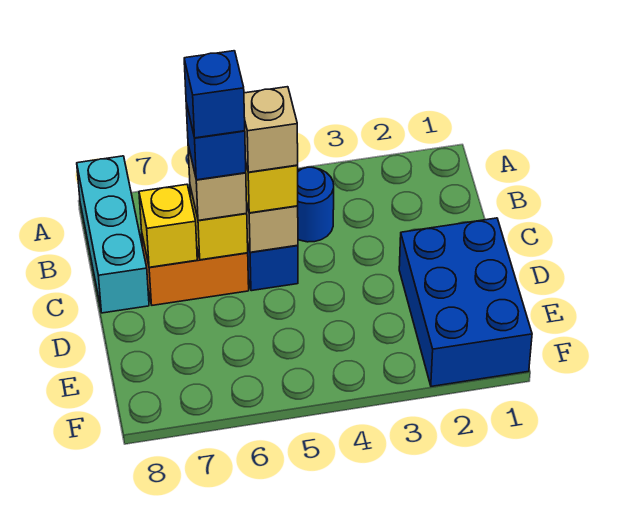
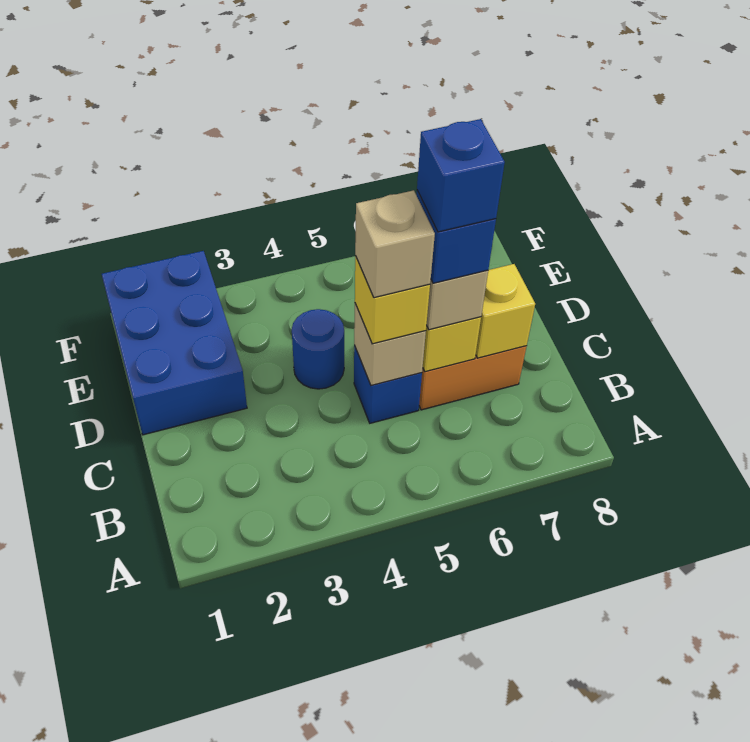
cyan brick A8:C8 level 1 -> none
blue round brick B4 level 1 -> blue round brick D4 level 1

